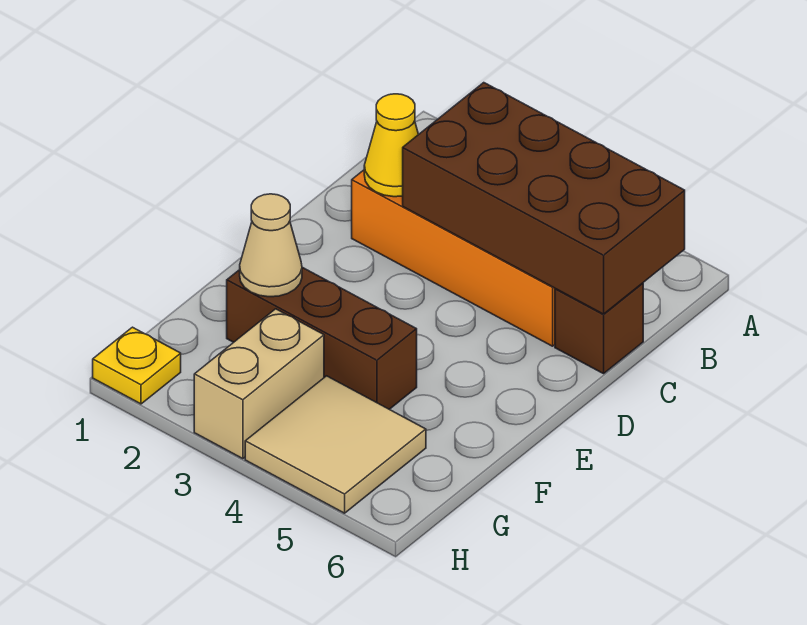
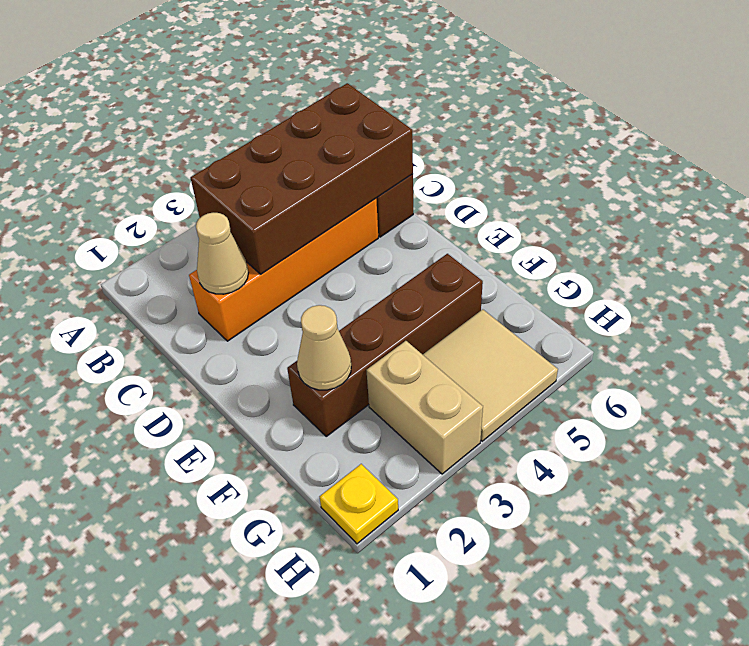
yellow cone C2 level 2 -> tan cone C2 level 2
brown brick F2:F4 level 1 -> brown brick F2:F5 level 1

